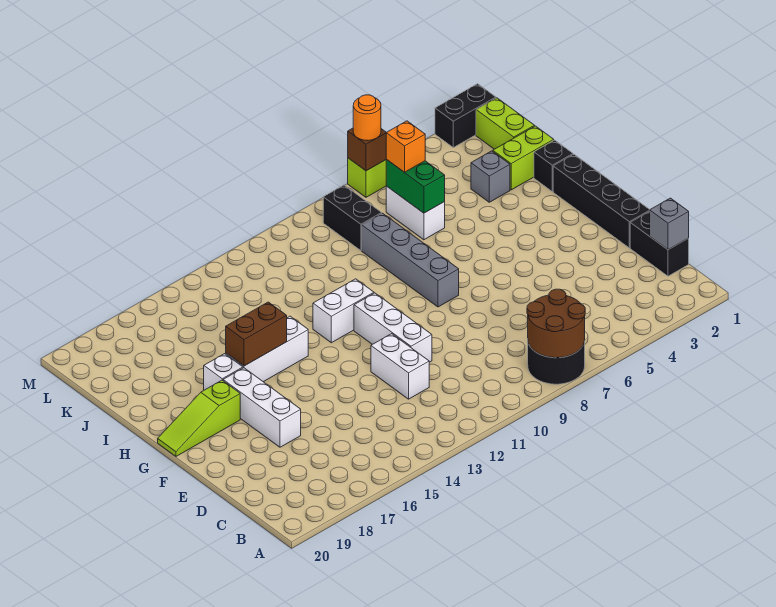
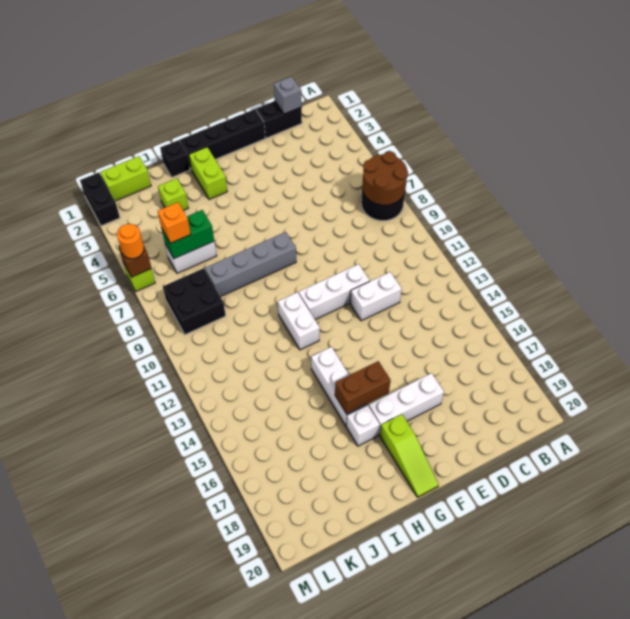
brown brick H15:H16 level 2 -> brown brick G16:H16 level 2
lime brick J1:J2 level 1 -> lime brick H2:H3 level 1
grey brick J3 level 1 -> lime brick J3 level 1
black brick K8:L8 level 1 -> black brick K8:L9 level 1

